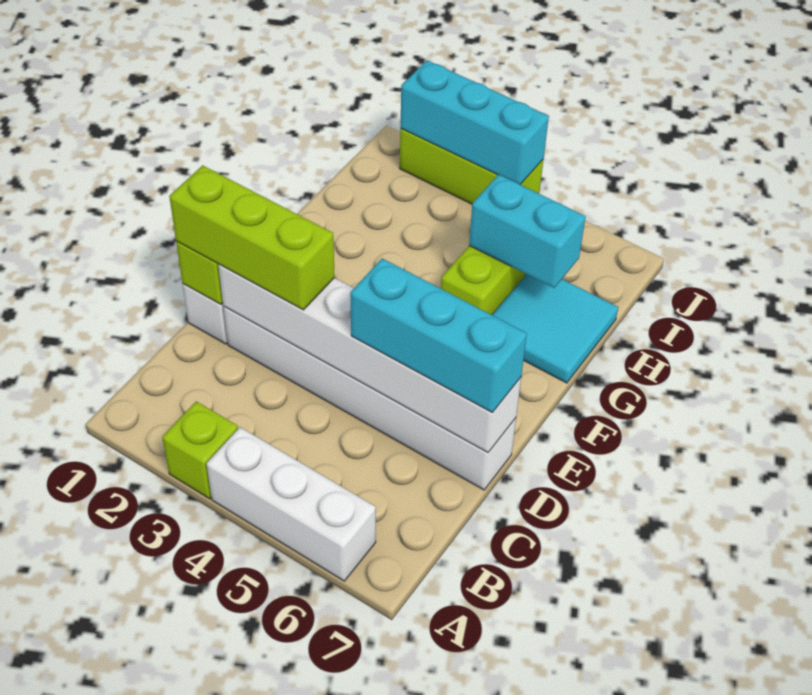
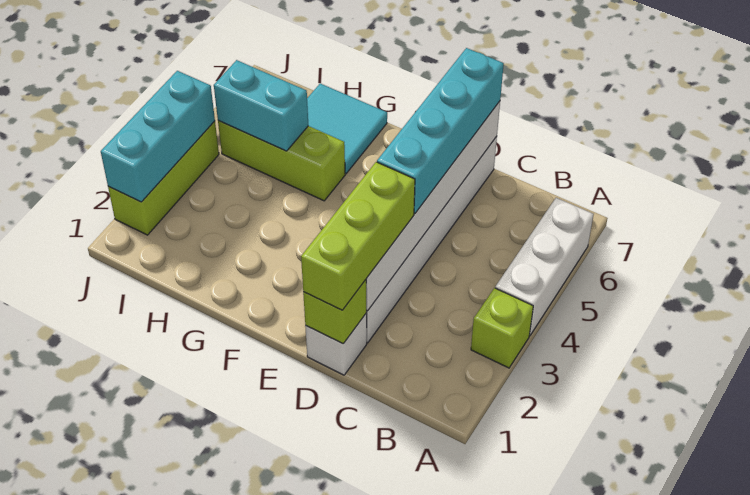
cyan brick D5:D7 level 3 -> cyan brick D4:D7 level 3
cyan brick H5:H6 level 2 -> cyan brick H5:I5 level 2

